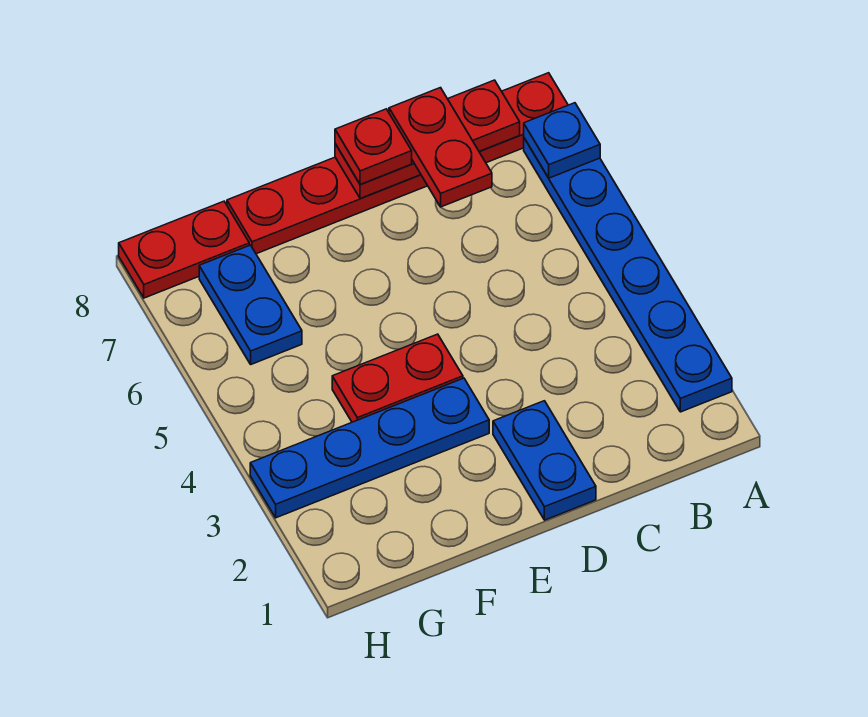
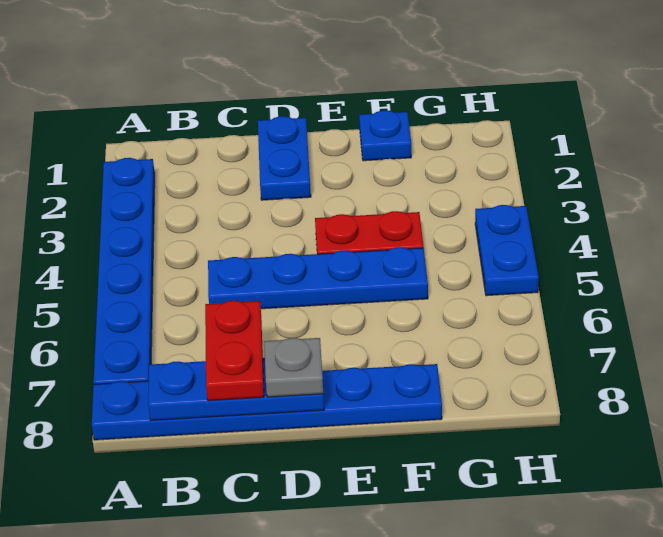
blue plate A7 level 2 -> blue plate F1 level 1
red plate A8:F8 level 1 -> blue plate A8:F8 level 1
red plate B8:D8 level 2 -> blue plate B8:D8 level 2
red plate D8 level 3 -> grey plate D8 level 3
blue plate E3:H3 level 1 -> blue plate C5:F5 level 1
blue plate G6:G7 level 1 -> blue plate H4:H5 level 1
red plate G8:H8 level 1 -> none

